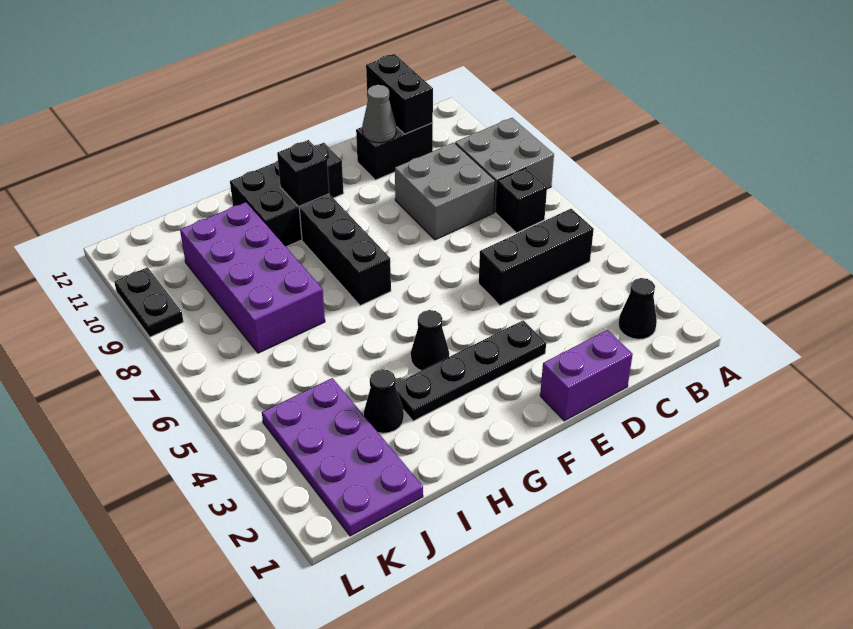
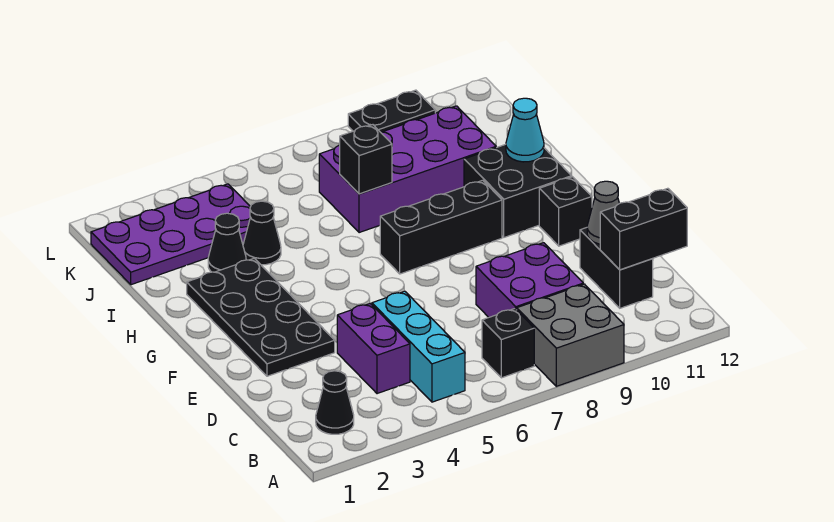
black brick B5:D5 level 1 -> cyan brick B5:D5 level 1
grey brick C8:D9 level 1 -> purple brick C8:D9 level 1
purple brick D1:E1 level 1 -> purple brick C4:D4 level 1
black plate E3:H3 level 1 -> black plate E2:H3 level 1
black cone G4 level 1 -> black cone I4 level 1
black brick G10 level 2 -> black brick I7 level 2
none -> cyan cone H11 level 2

